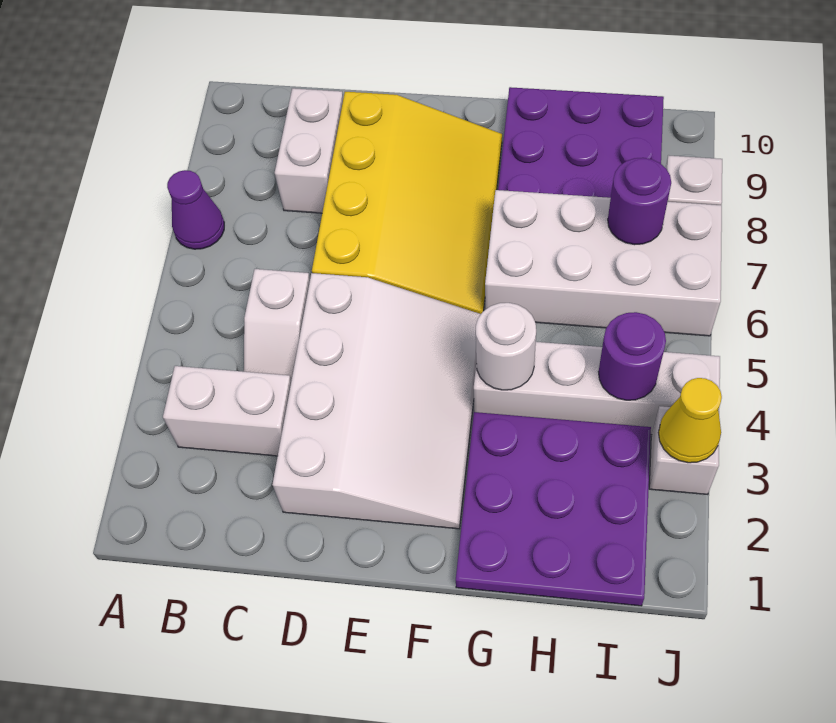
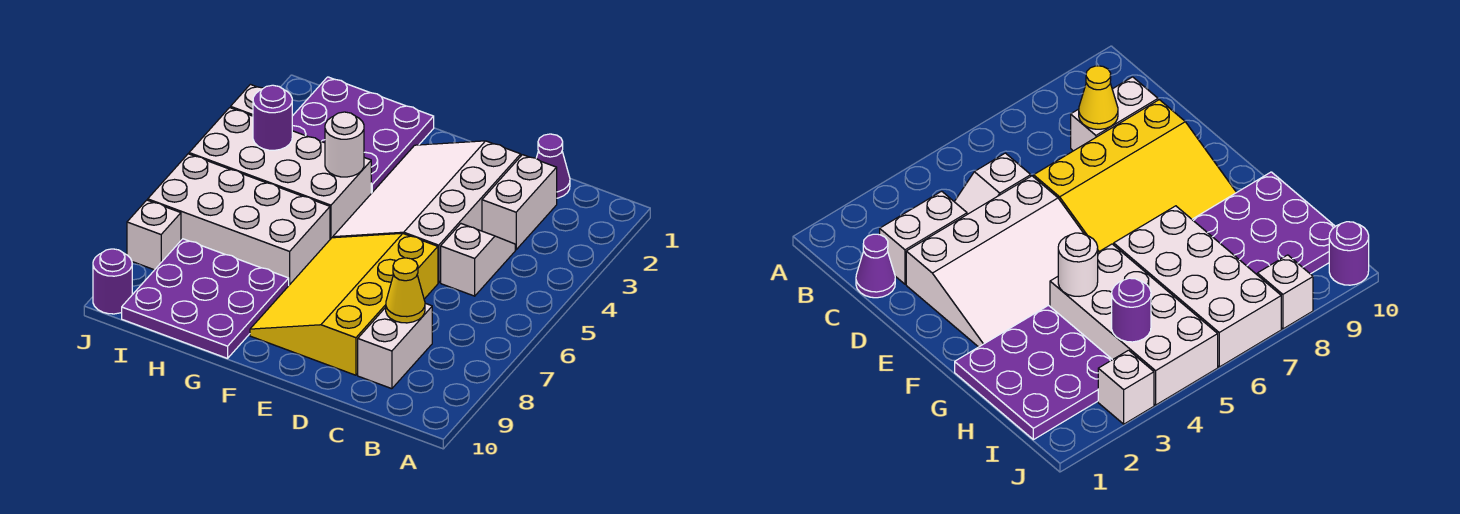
purple cone A7 level 1 -> purple cone C1 level 1
white brick B3:C3 level 1 -> white brick C2:C3 level 1
white brick G4:J4 level 1 -> white brick G4:J5 level 1
purple round brick I7 level 2 -> purple round brick J10 level 1
yellow cone J3 level 2 -> yellow cone C8 level 2

